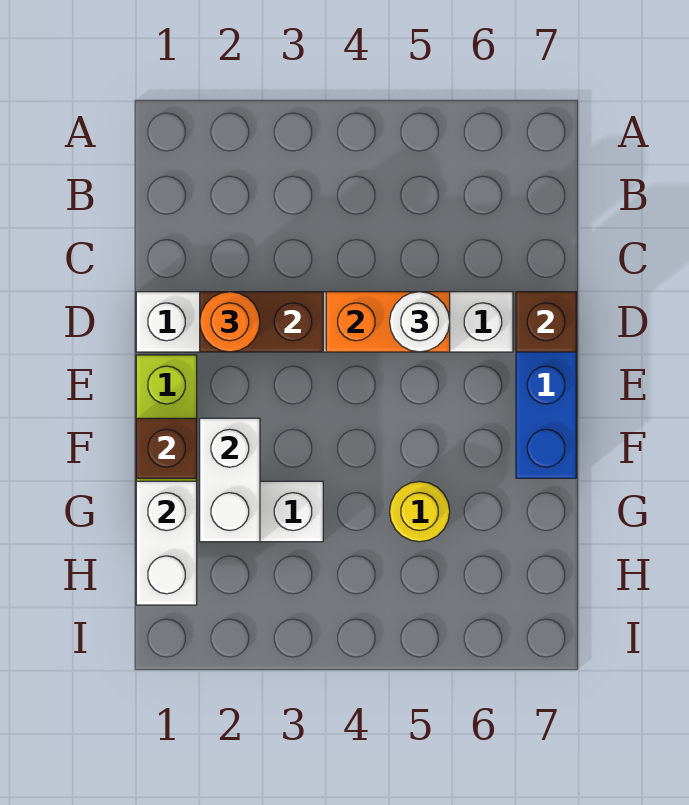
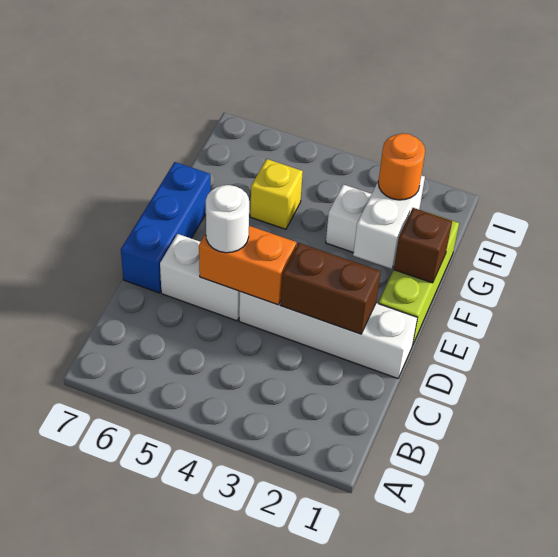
orange round brick D2 level 3 -> orange round brick G2 level 3
brown brick D7 level 2 -> none
white brick G1:H1 level 2 -> none
yellow round brick G5 level 1 -> yellow brick G5 level 1

